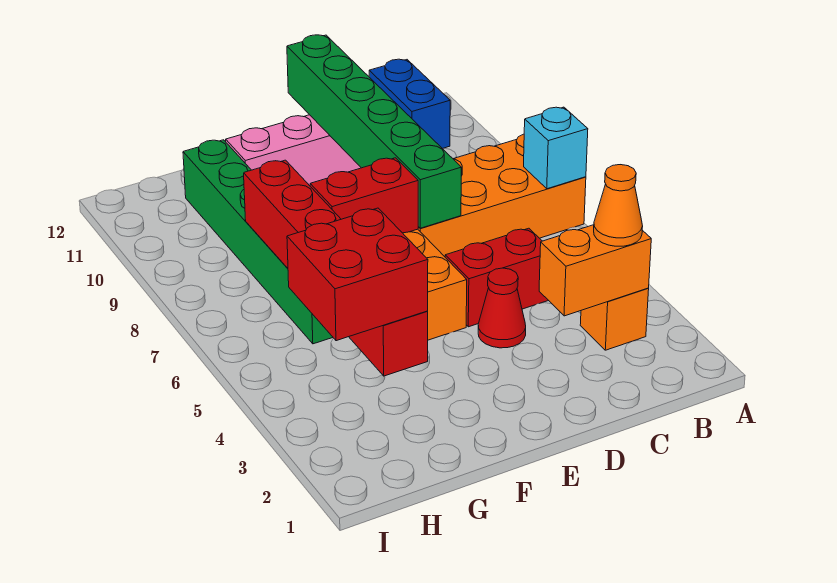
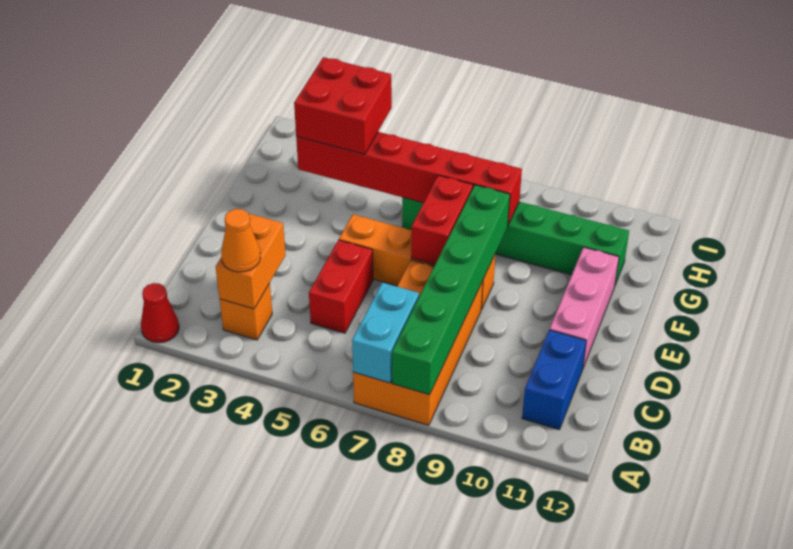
cyan brick A7 level 2 -> cyan brick A7:B7 level 2
blue brick B11:B12 level 1 -> blue brick B11:C11 level 1
red cone D4 level 1 -> red cone A1 level 1
green brick D7:D12 level 2 -> green brick A8:F8 level 2

